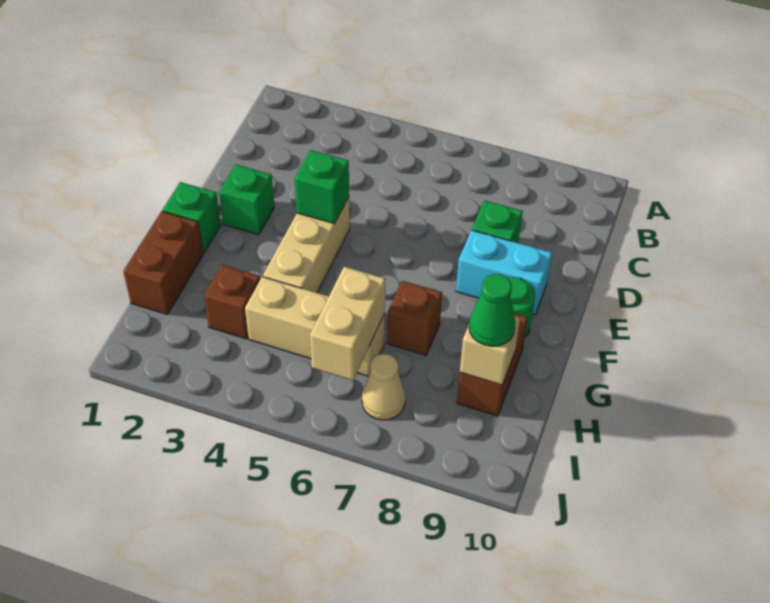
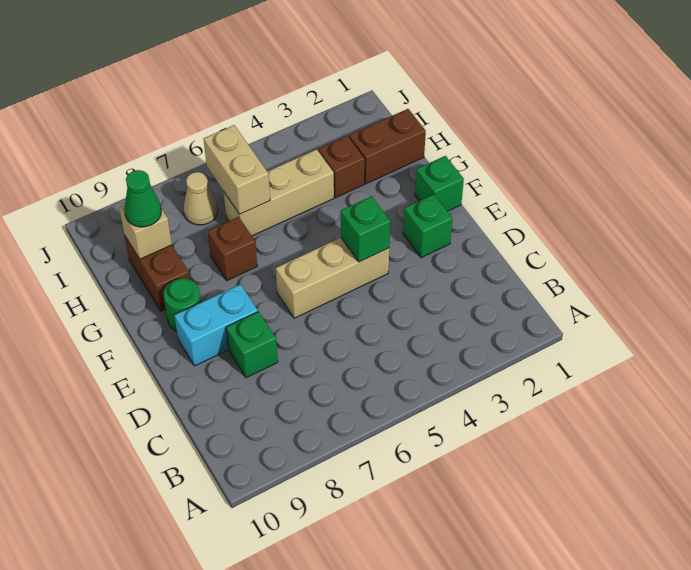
tan brick E4:G4 level 1 -> tan brick E4:E6 level 1
brown brick G1:H1 level 1 -> brown brick H1:H2 level 1

